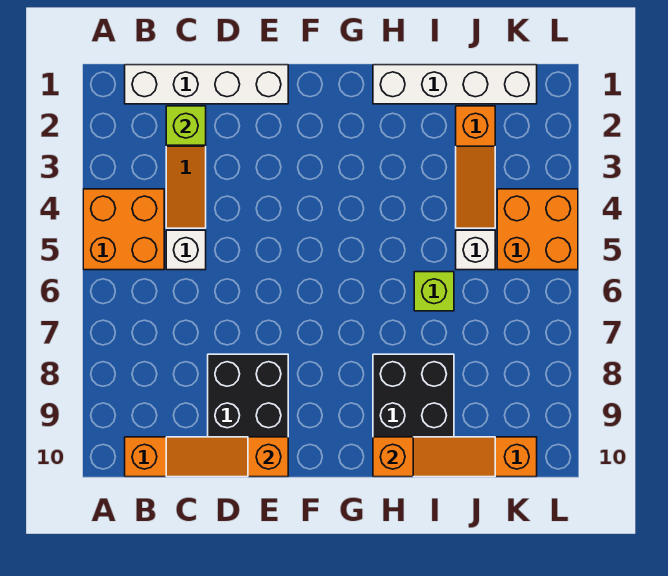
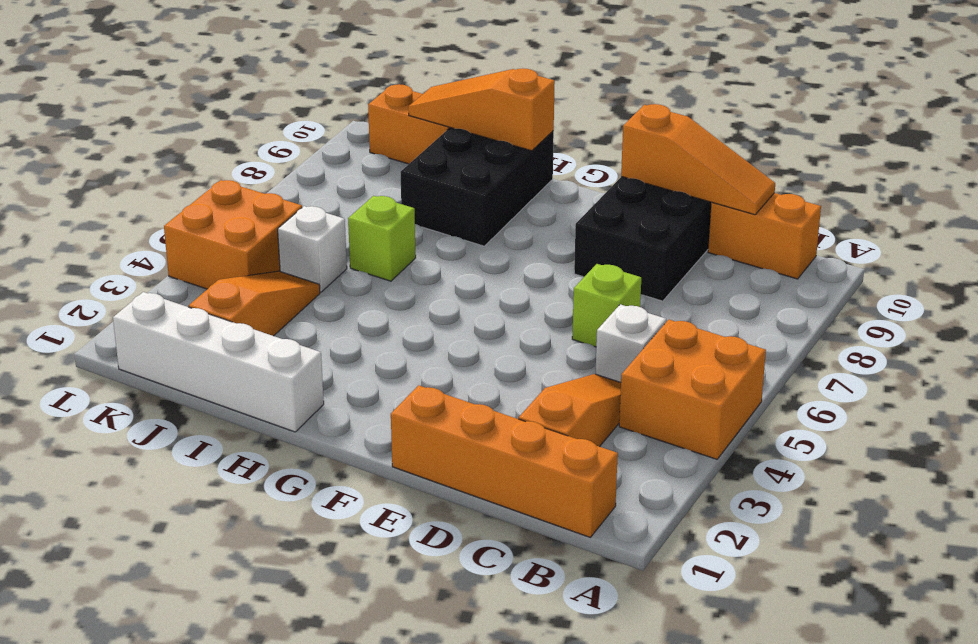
white brick B1:E1 level 1 -> orange brick B1:E1 level 1
lime brick C2 level 2 -> lime brick D6 level 1

